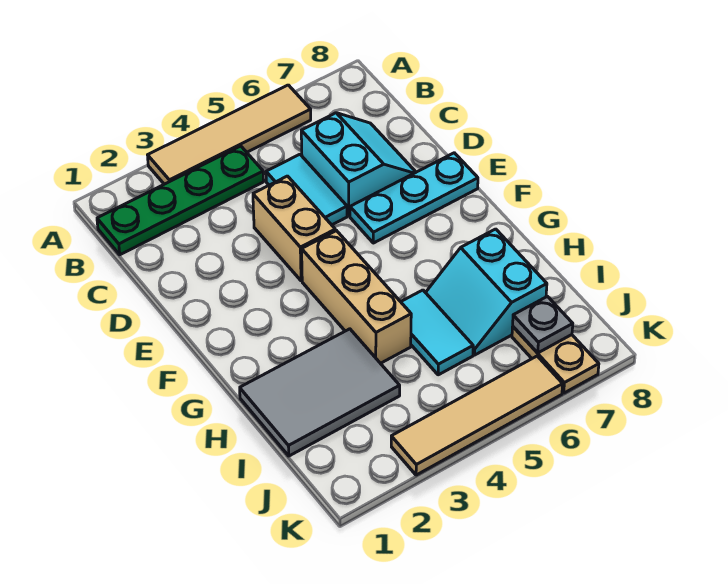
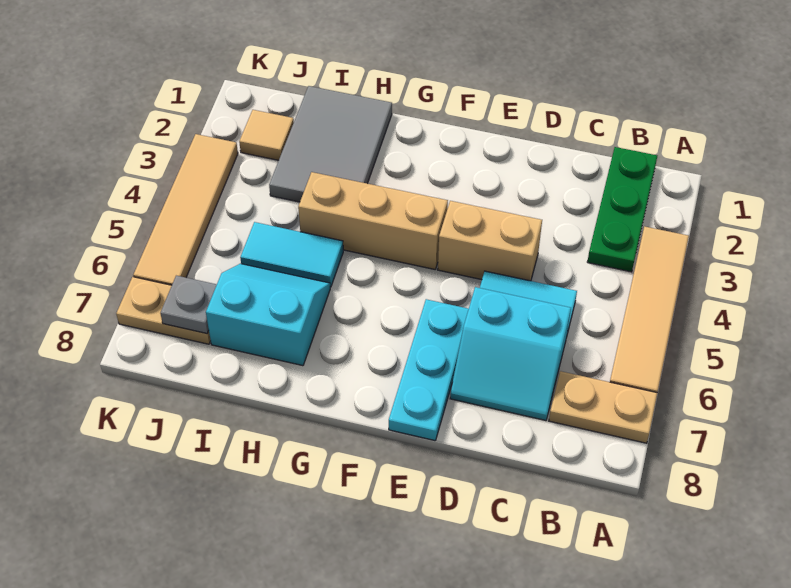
none -> tan plate A7:B7 level 1
green plate B1:B4 level 1 -> green plate B1:B3 level 1
none -> tan tile J2 level 1

